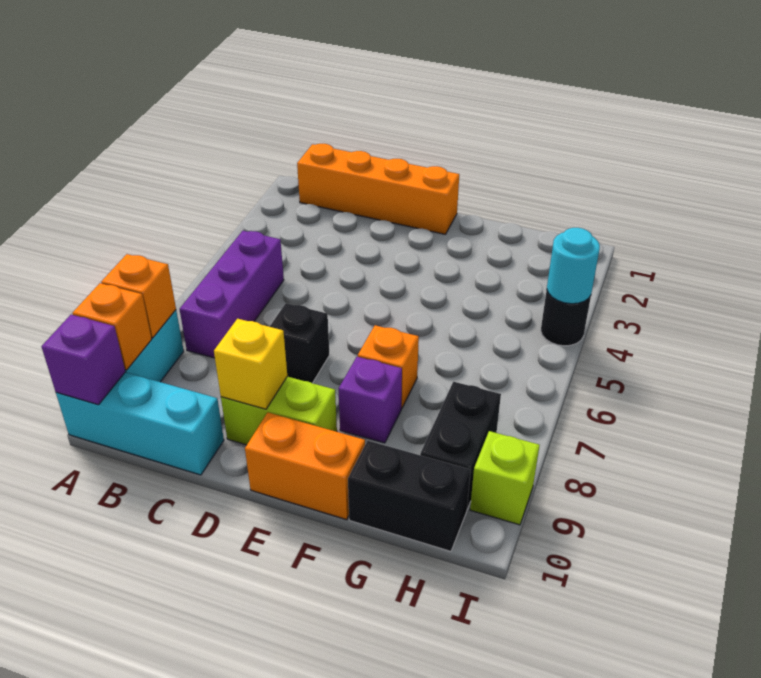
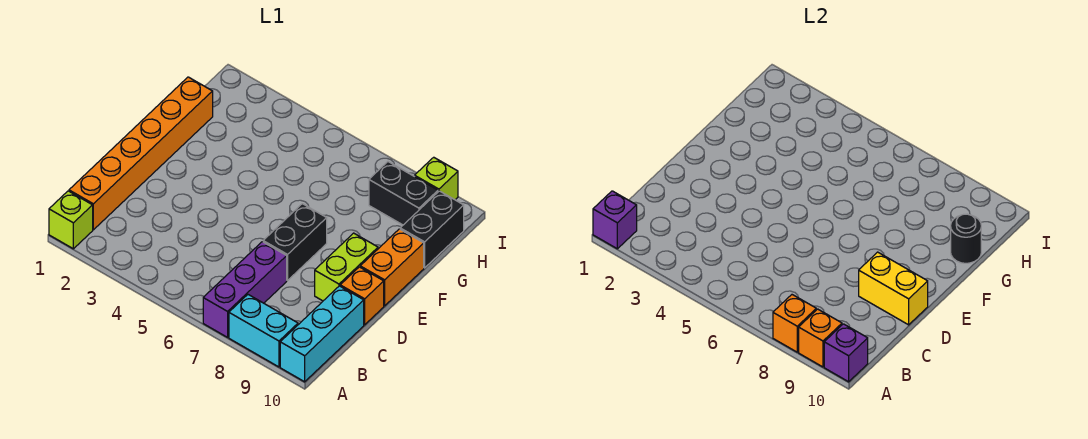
none -> lime brick A1 level 1
orange brick B1:E1 level 1 -> orange brick B1:G1 level 1
purple brick B5:B7 level 1 -> purple brick A7:C7 level 1
black brick D7 level 1 -> black brick D7:E7 level 1
yellow brick D9 level 2 -> yellow brick D9:D10 level 2
orange brick F7 level 1 -> orange brick D10 level 1
purple brick F8 level 1 -> purple brick A1 level 2
black round brick I4 level 1 -> black round brick G10 level 2
cyan round brick I4 level 2 -> none

